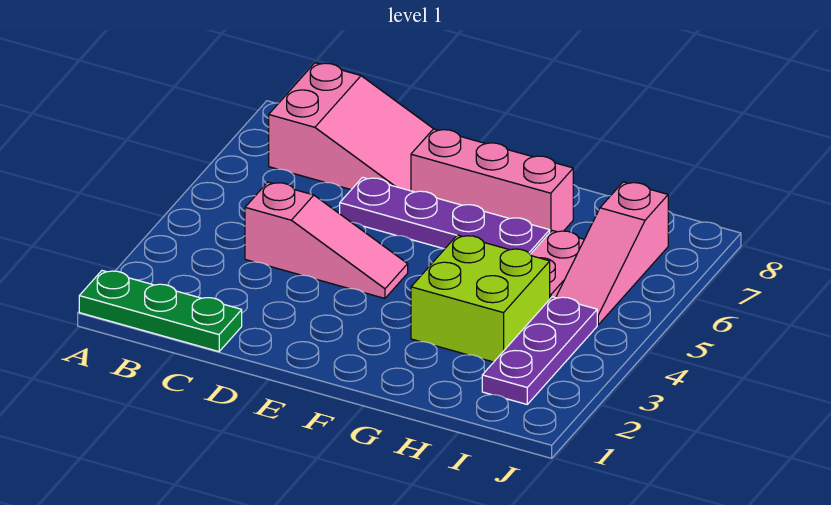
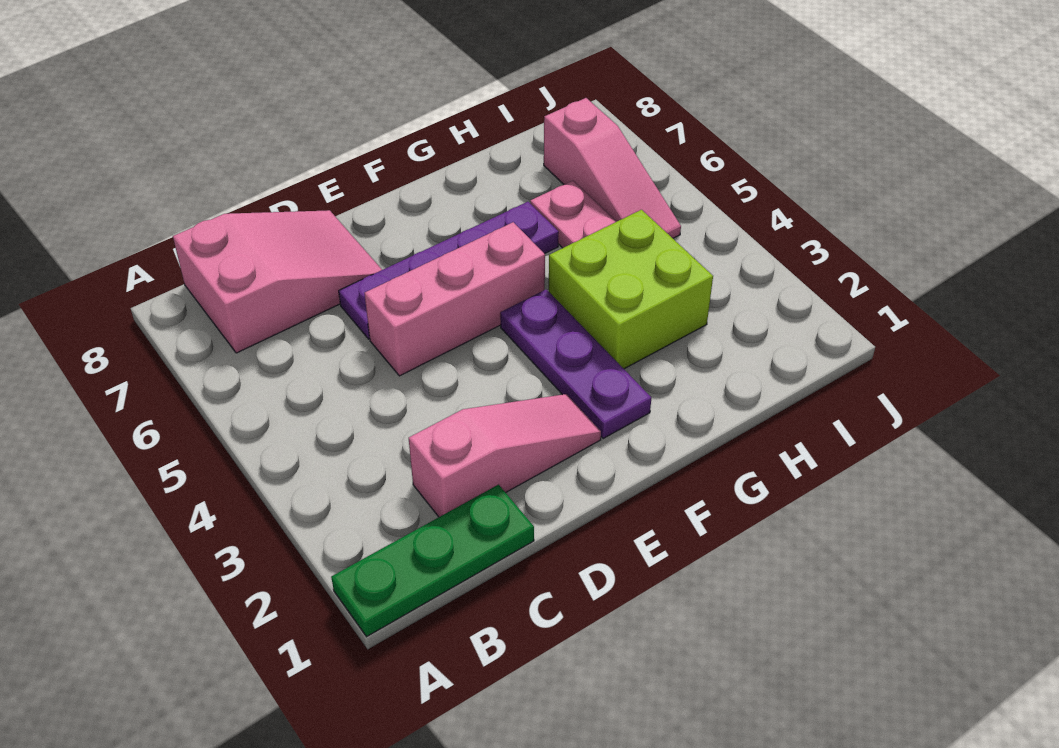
pink slope C4:E4 level 1 top C -> pink slope C2:E2 level 1 top C
pink brick E7:G7 level 1 -> pink brick D5:F5 level 1
purple plate I2:I4 level 1 -> purple plate F2:F4 level 1

